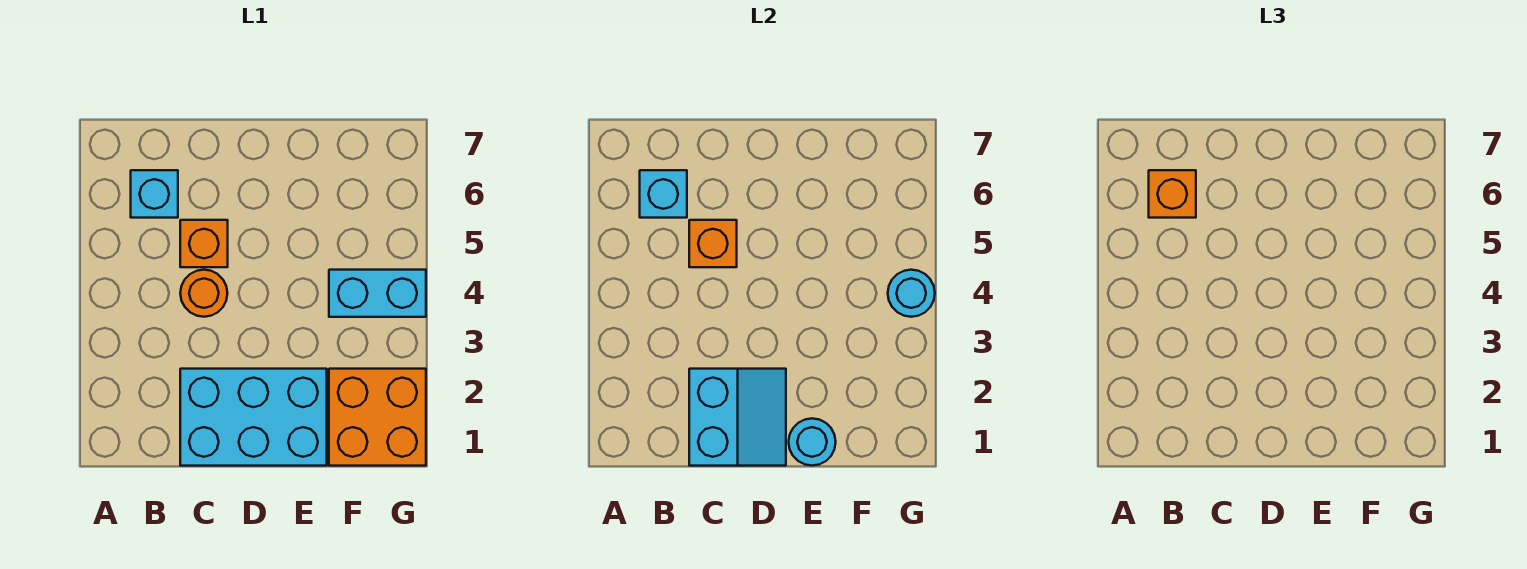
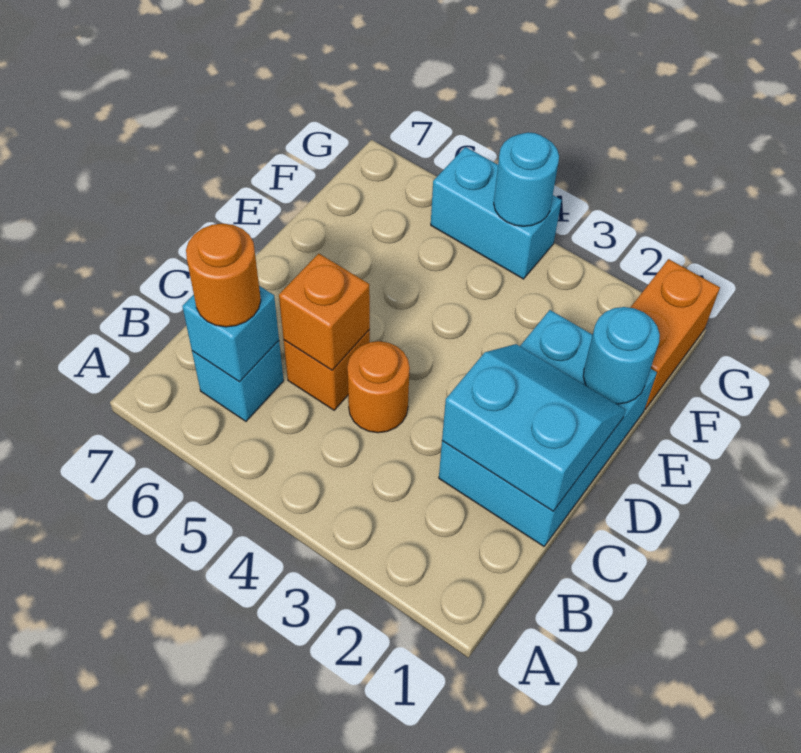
orange brick B6 level 3 -> orange round brick B6 level 3
orange brick F1:G2 level 1 -> orange brick F1:G1 level 1
cyan brick F4:G4 level 1 -> cyan brick G4:G5 level 1

